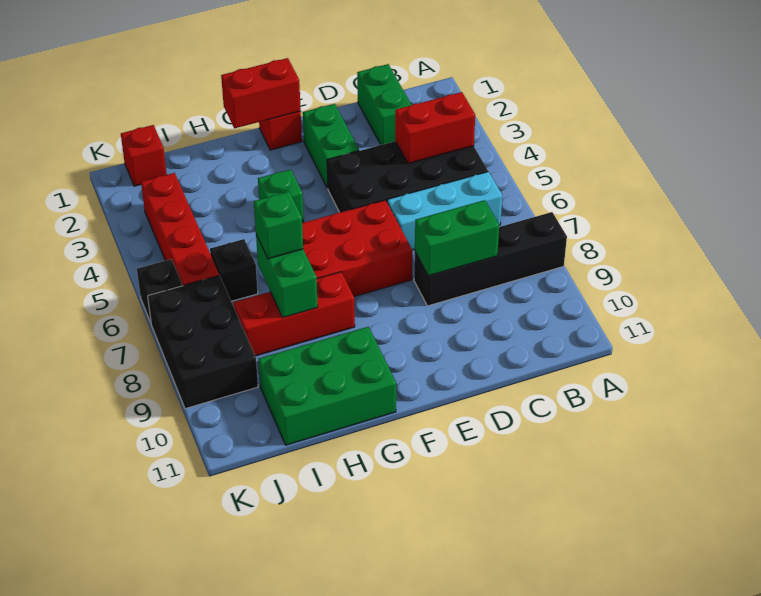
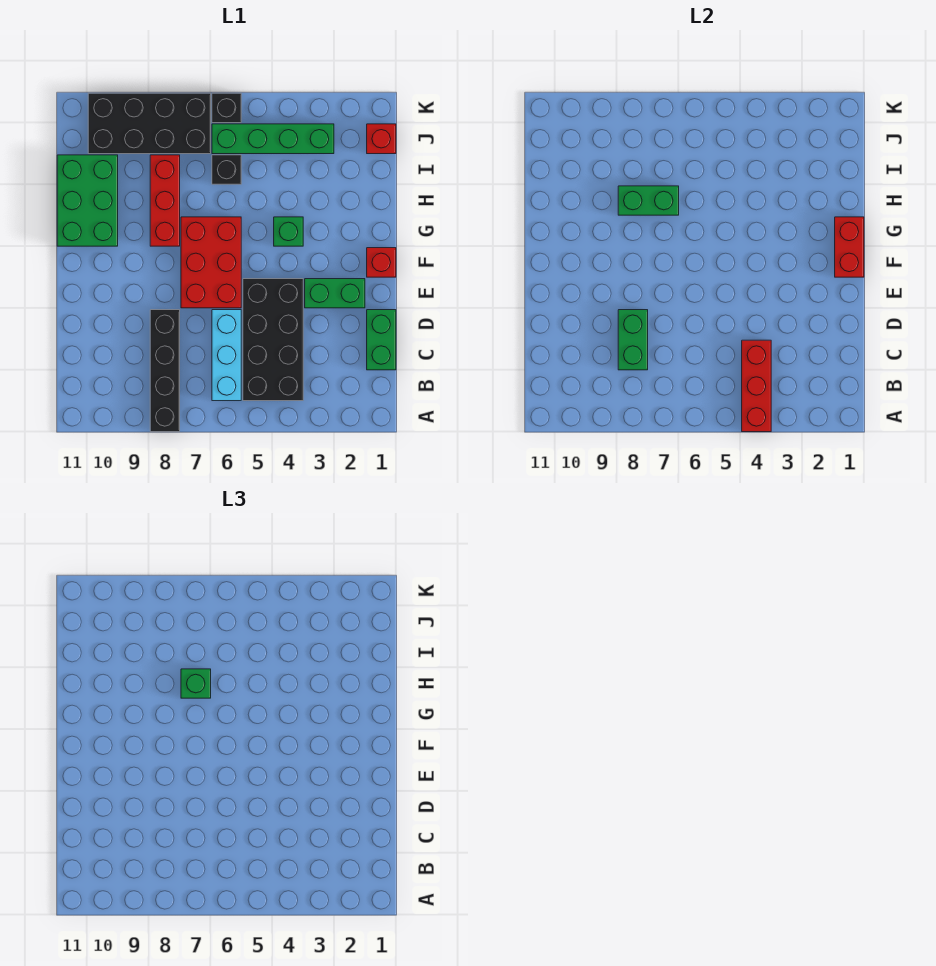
red brick B4:C4 level 2 -> red brick A4:C4 level 2
green brick C1:C2 level 1 -> green brick C1:D1 level 1
red brick J3:J6 level 1 -> green brick J3:J6 level 1
black brick J7:K9 level 1 -> black brick J7:K10 level 1

